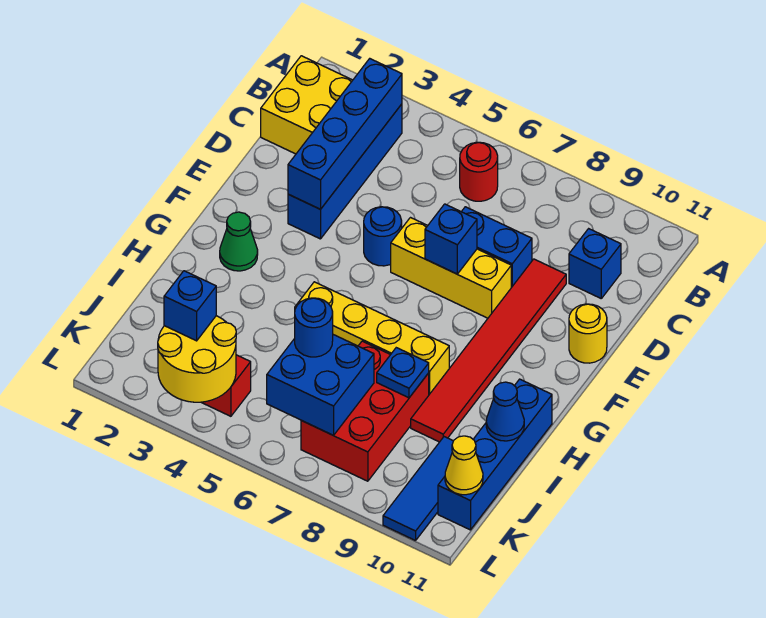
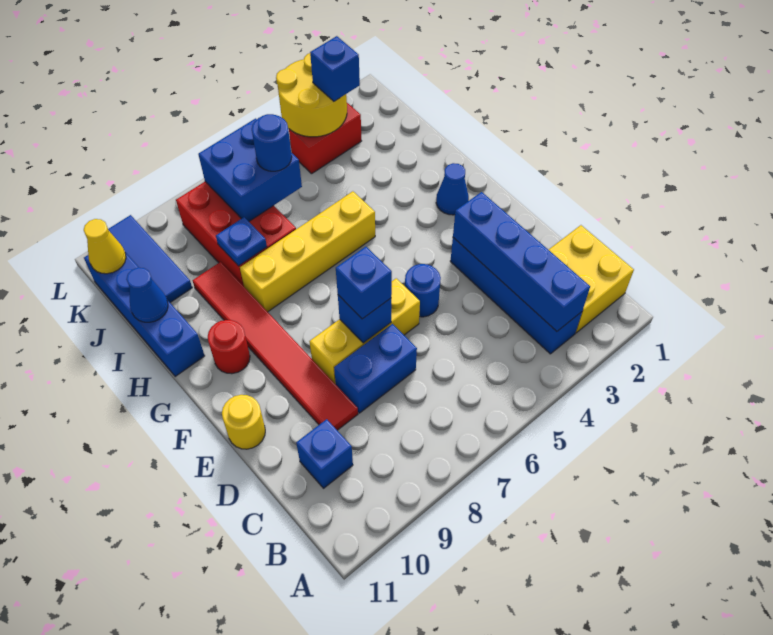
red round brick B6 level 1 -> red round brick G10 level 1
none -> blue brick E7 level 3
green cone G2 level 1 -> blue cone G2 level 1

